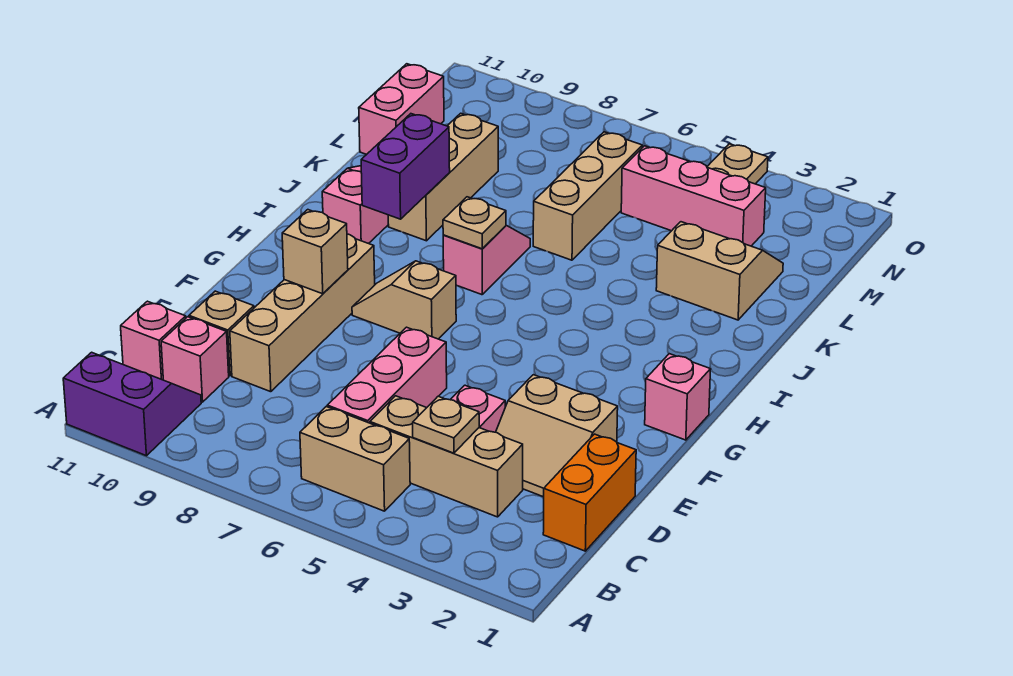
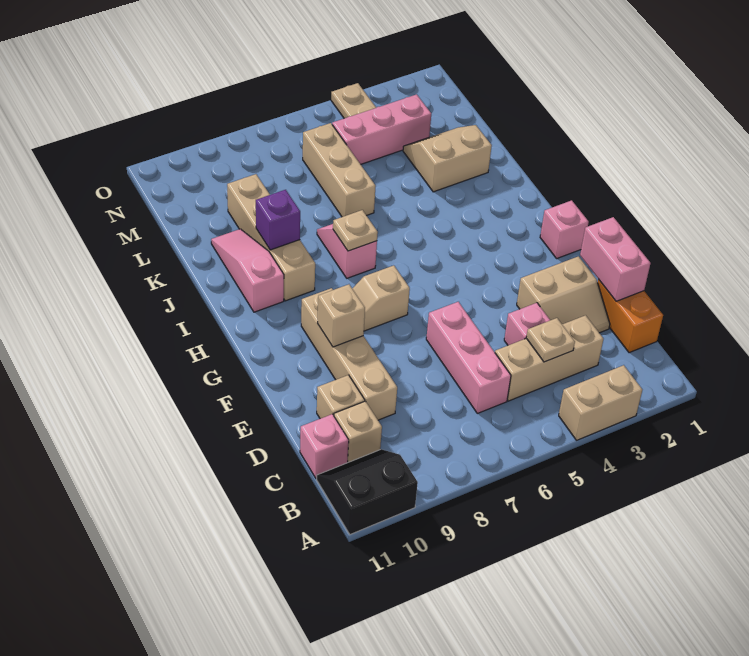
purple slope A10:B11 level 1 top A -> black slope A10:B11 level 1 top A
tan brick B5:B6 level 1 -> tan brick A3:A4 level 1
pink brick C10 level 1 -> tan brick C10 level 1
purple brick I9:J9 level 2 -> purple brick J9 level 2
tan brick J9:L9 level 1 -> tan brick I9:L9 level 1
pink brick L11:M11 level 1 -> pink brick D1:E1 level 2

